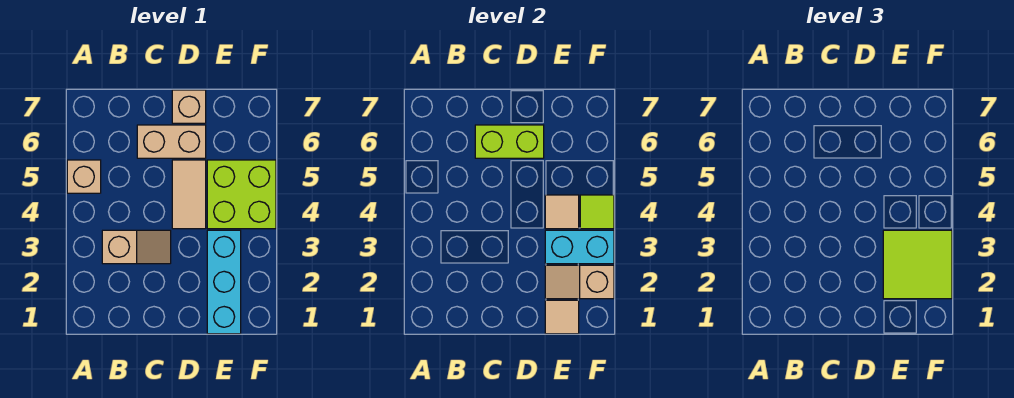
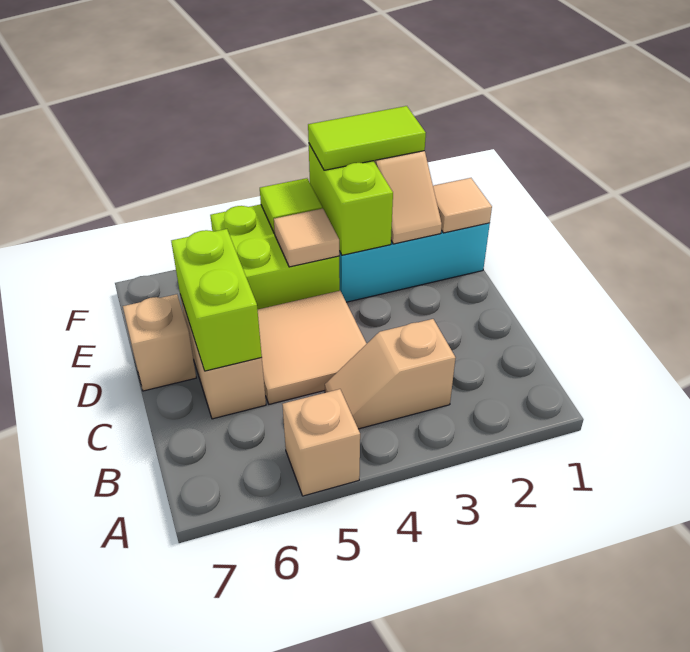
tan slope B3:C3 level 1 top B -> tan slope B3:B4 level 1 top 3
tan tile D4:D5 level 1 -> tan tile C4:D5 level 1
lime tile E2:F3 level 3 -> lime tile F2:F3 level 3
cyan brick E3:F3 level 2 -> lime brick E3:F3 level 2

